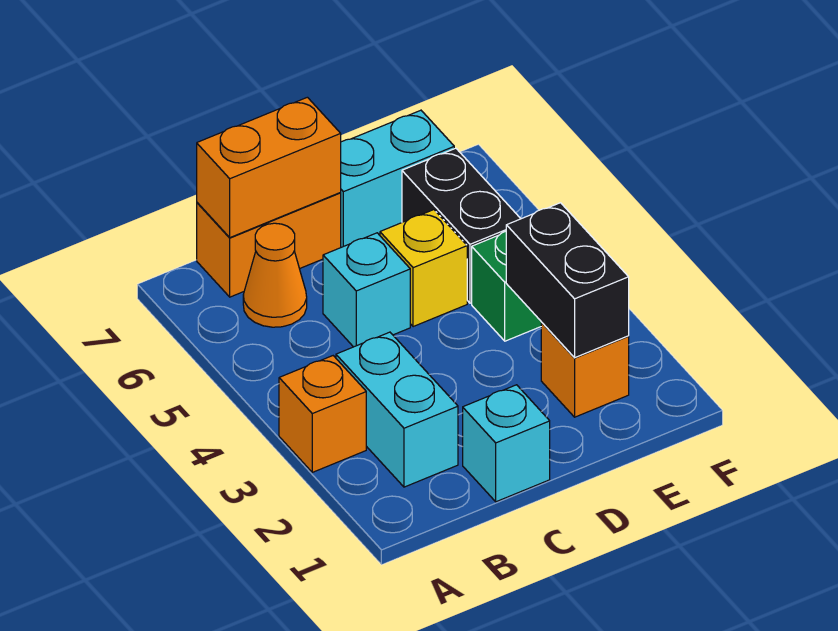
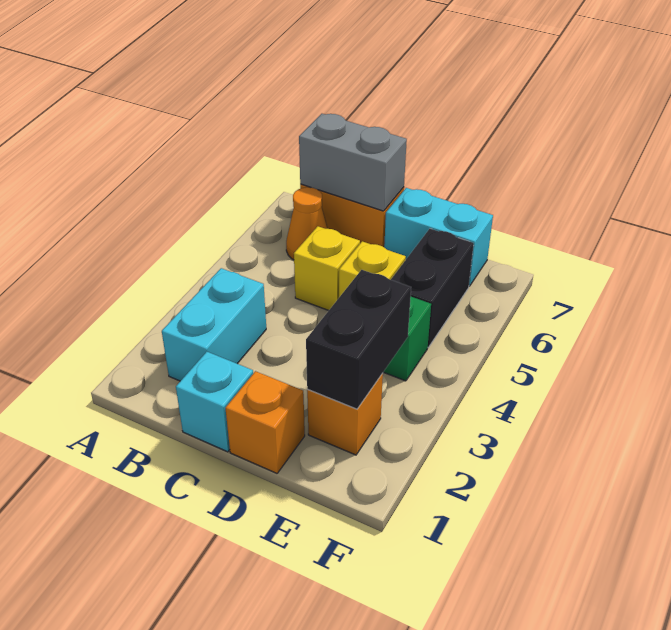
orange brick A3 level 1 -> orange brick D1 level 1
orange brick B7:C7 level 2 -> grey brick B7:C7 level 2
cyan brick C5 level 1 -> yellow brick C5 level 1

